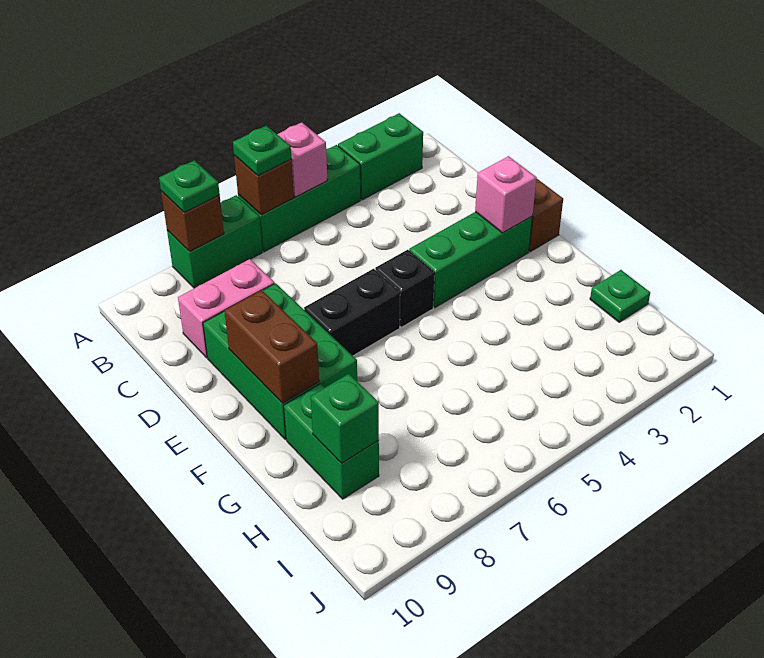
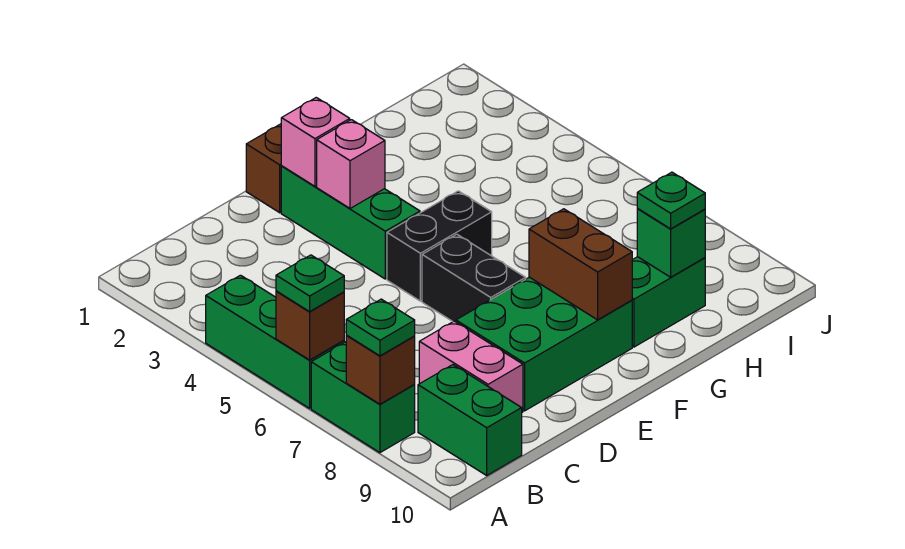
green brick A2:A3 level 1 -> green brick B9:B10 level 1
pink brick A5 level 2 -> pink brick E3 level 2
black brick E5 level 1 -> black brick E5:F5 level 1
brown brick E9:F9 level 2 -> brown brick F8:F9 level 2
green plate H1 level 1 -> green plate H9 level 3

